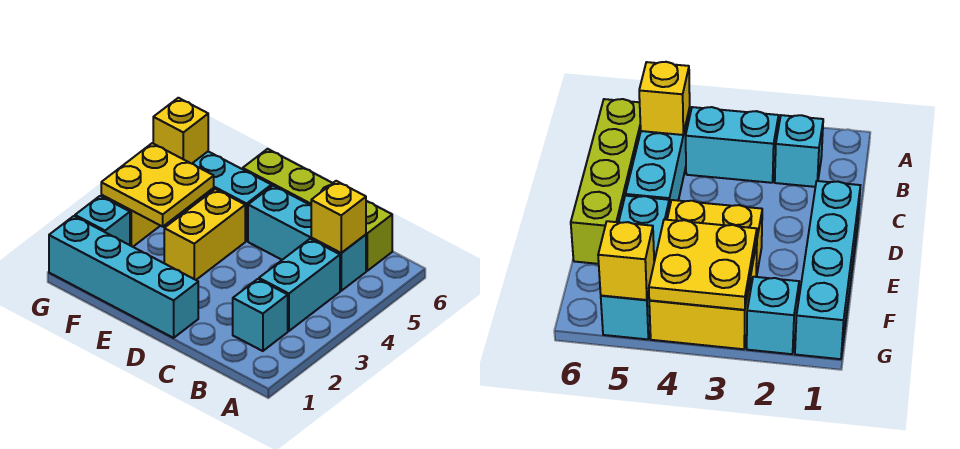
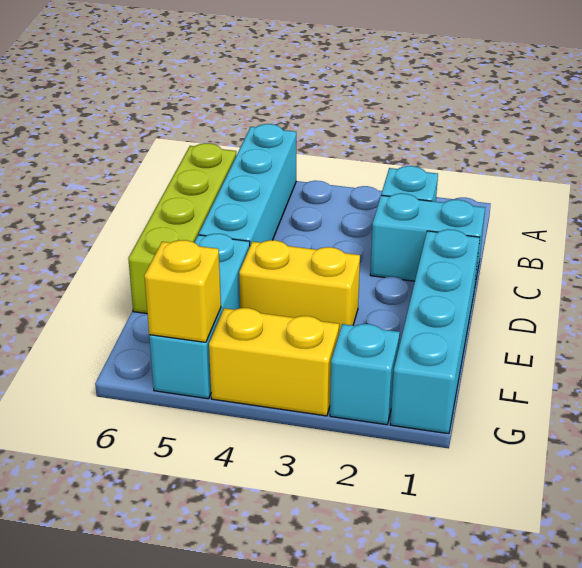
cyan brick B3:B4 level 1 -> cyan brick C1:C2 level 1
cyan brick B5:D5 level 1 -> cyan brick A5:D5 level 1
yellow brick B5 level 2 -> none
yellow plate F3:G4 level 2 -> none

